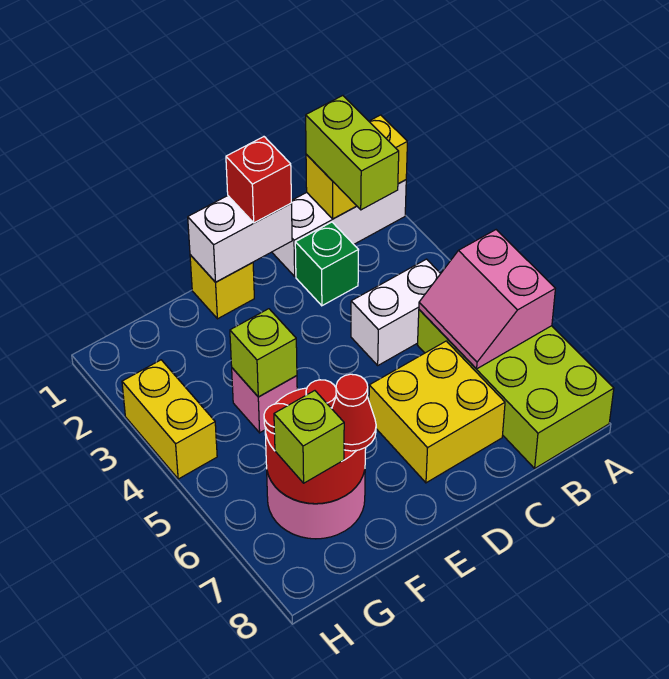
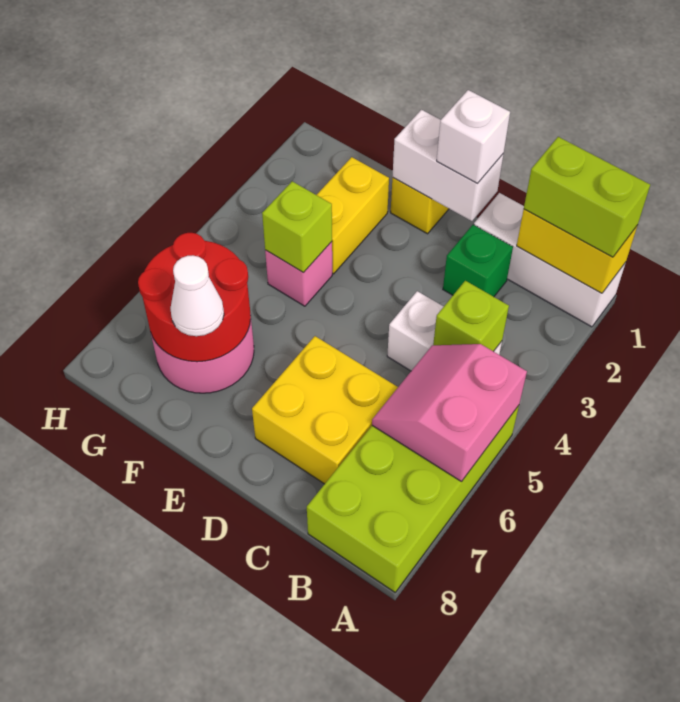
lime brick B1:B2 level 3 -> lime brick A1:B1 level 3
red brick D1 level 3 -> white brick D1 level 3
red cone F7 level 3 -> white cone F7 level 3
lime brick G7 level 3 -> lime brick B4 level 2
yellow brick H3:H4 level 1 -> yellow brick F2:F3 level 1

